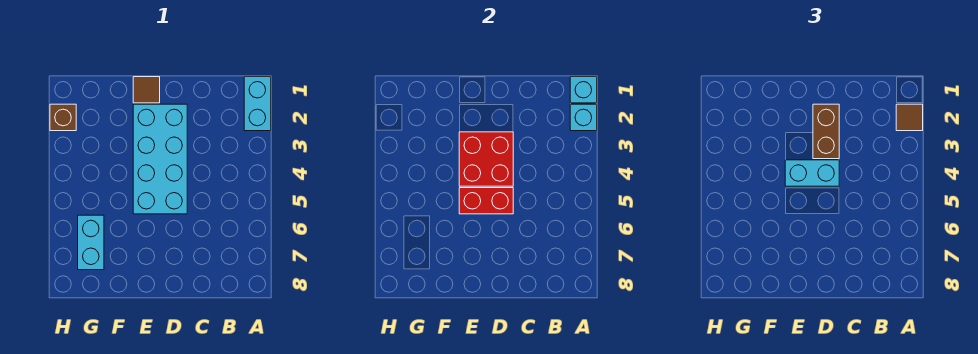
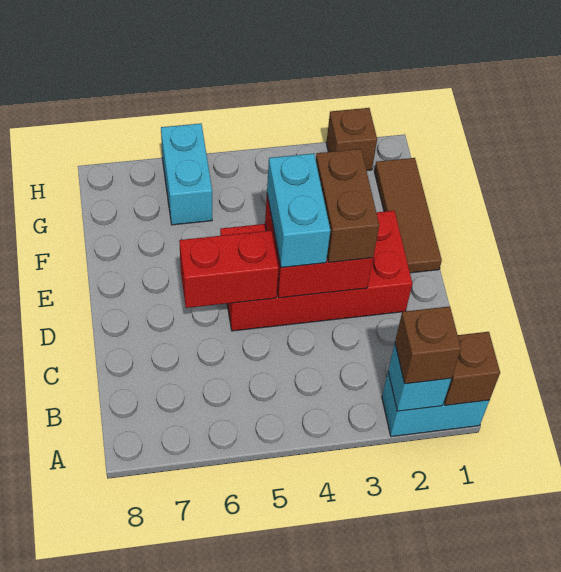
cyan brick A1 level 2 -> brown brick A1 level 2
brown tile A2 level 3 -> brown brick A2 level 3
cyan brick D2:E5 level 1 -> red brick D2:E5 level 1
brown brick D2:D3 level 3 -> brown brick D3:E3 level 3
red brick D5:E5 level 2 -> red brick D5:D6 level 2
brown tile E1 level 1 -> brown tile E1:G1 level 1
cyan brick G6:G7 level 1 -> cyan brick G6:H6 level 1

